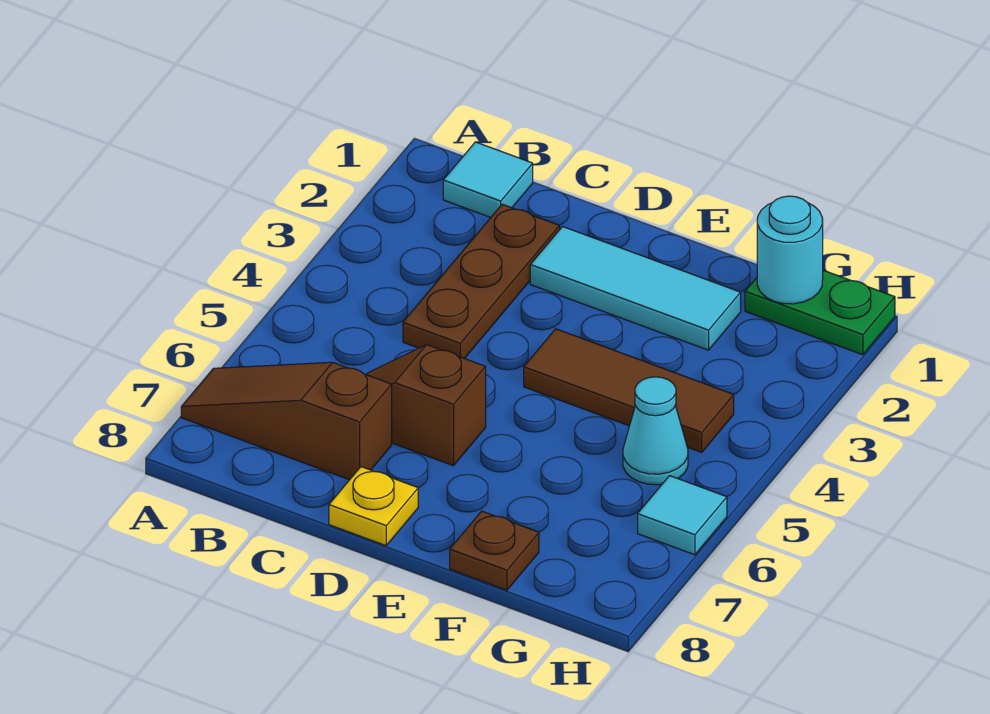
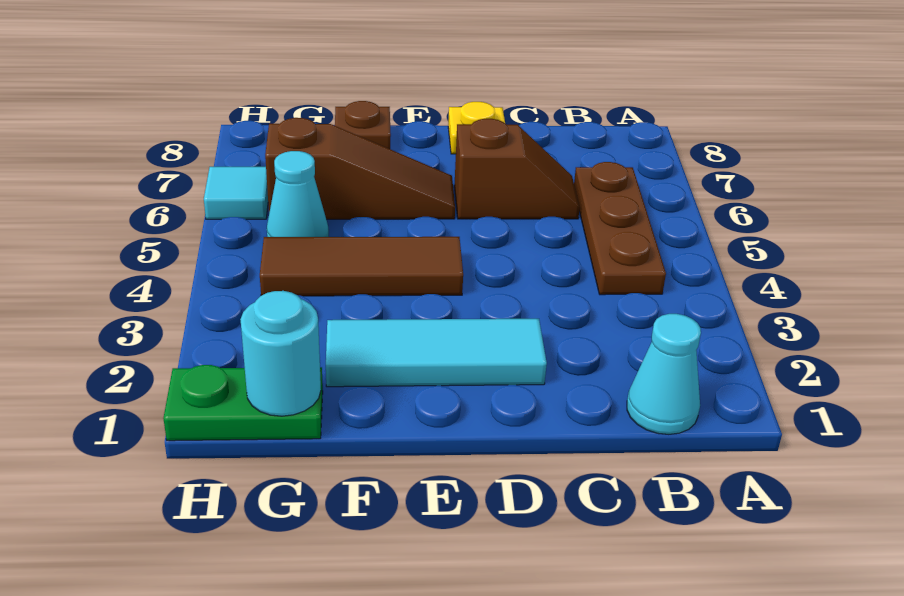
brown slope A7:C7 level 1 top C -> brown slope E6:G6 level 1 top G
cyan tile B1 level 1 -> cyan cone B1 level 1
brown plate C2:C4 level 1 -> brown plate B4:B6 level 1

